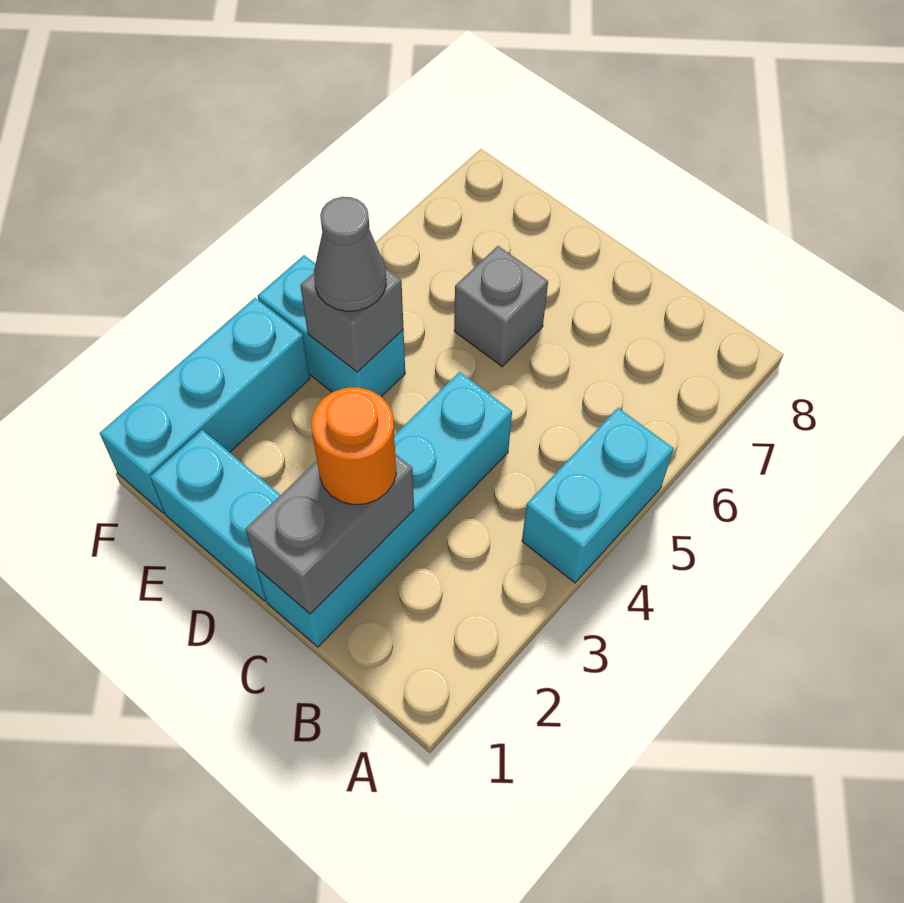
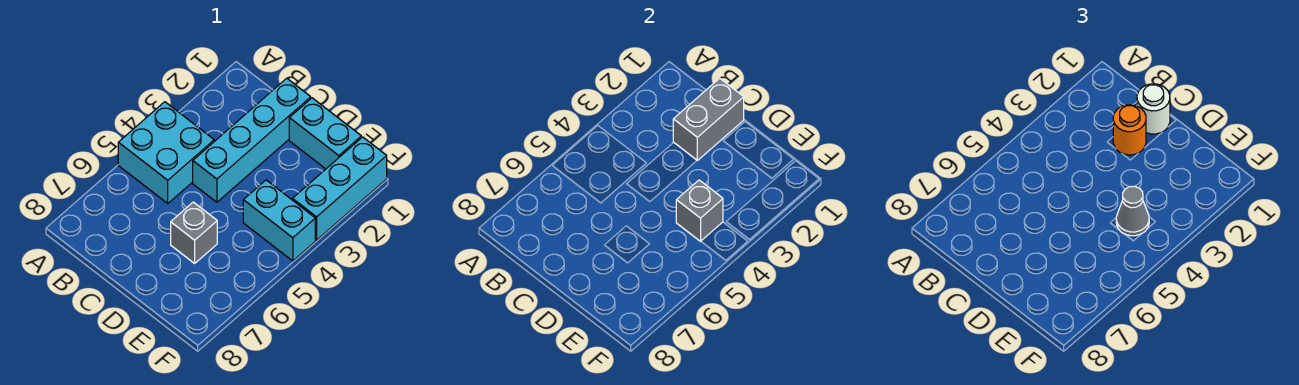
cyan brick A4:A5 level 1 -> cyan brick A4:B5 level 1
none -> white round brick C1 level 3

